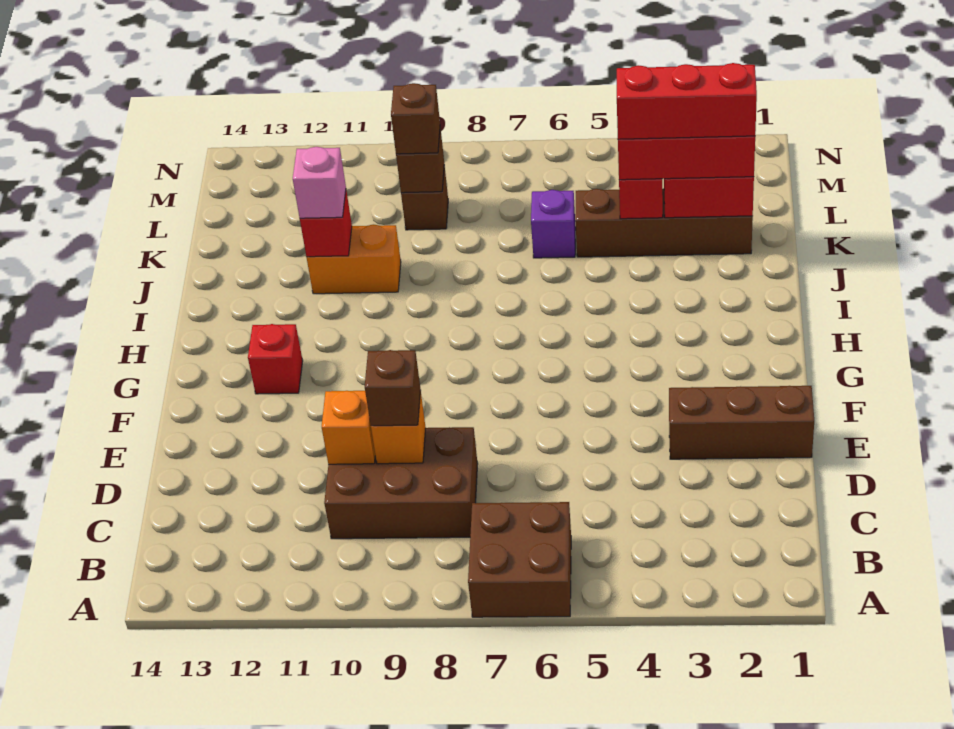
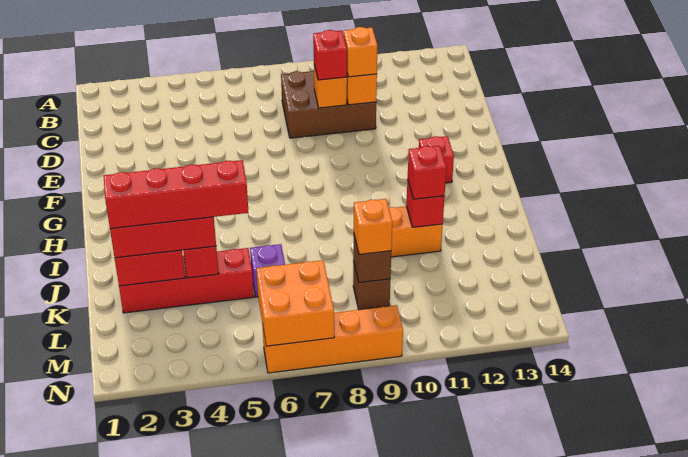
brown brick A6:B7 level 1 -> none
brown brick D9 level 3 -> red brick D9 level 3
none -> orange brick D10 level 3
brown brick E1:E3 level 1 -> none
pink brick J11 level 3 -> red brick J11 level 3
brown brick K2:K5 level 1 -> red brick K2:K5 level 1
red brick K2:K4 level 4 -> red brick K2:K5 level 4
brown brick L9 level 3 -> orange brick L9 level 3
none -> orange brick M6:N7 level 2
none -> orange brick N6:N9 level 1

